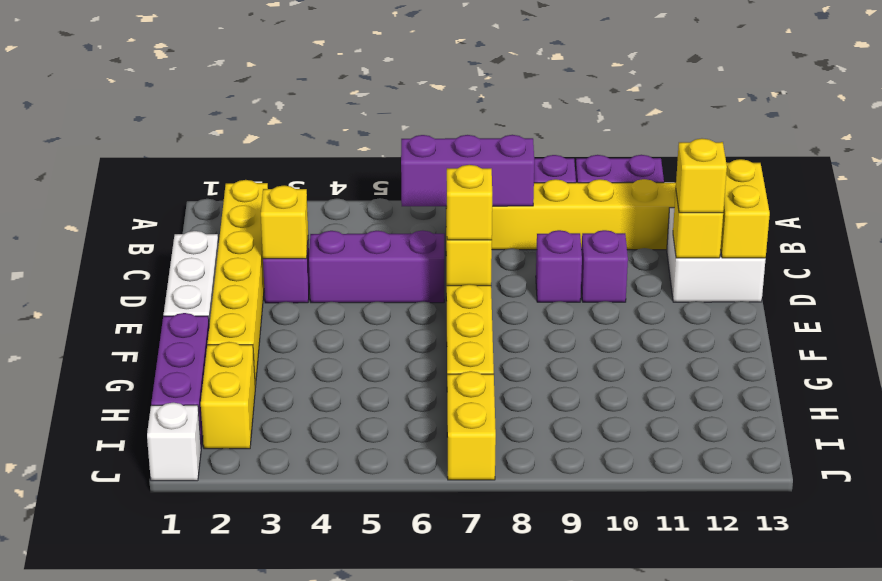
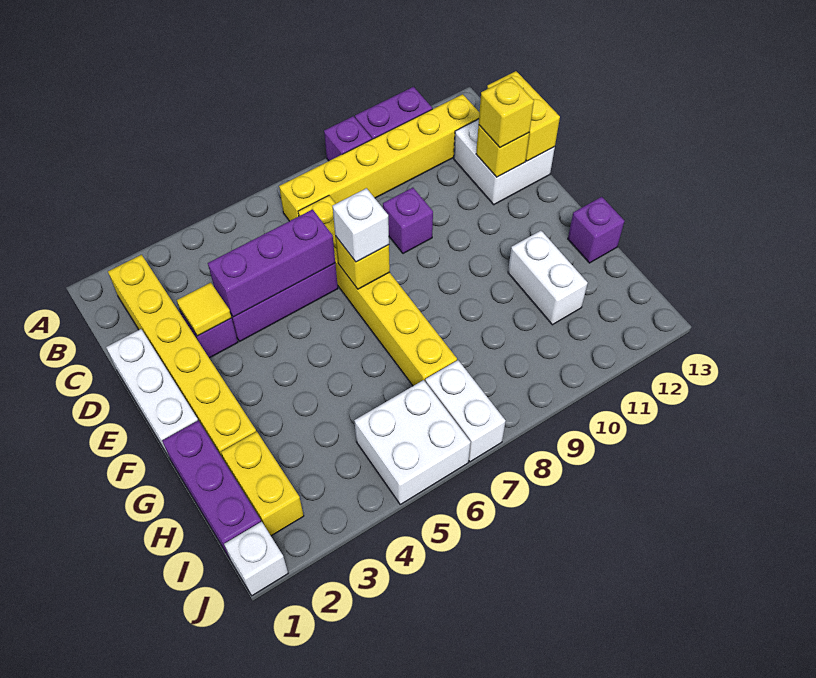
purple brick B6:B8 level 2 -> purple brick D4:D6 level 2
yellow brick D3 level 2 -> yellow tile D3 level 2
purple brick D10 level 1 -> purple brick G13 level 1
yellow brick E7 level 3 -> white brick E7 level 3
none -> white brick G11:H11 level 1
none -> white brick I5:J6 level 1
yellow brick I7:J7 level 1 -> white brick I7:J7 level 1

